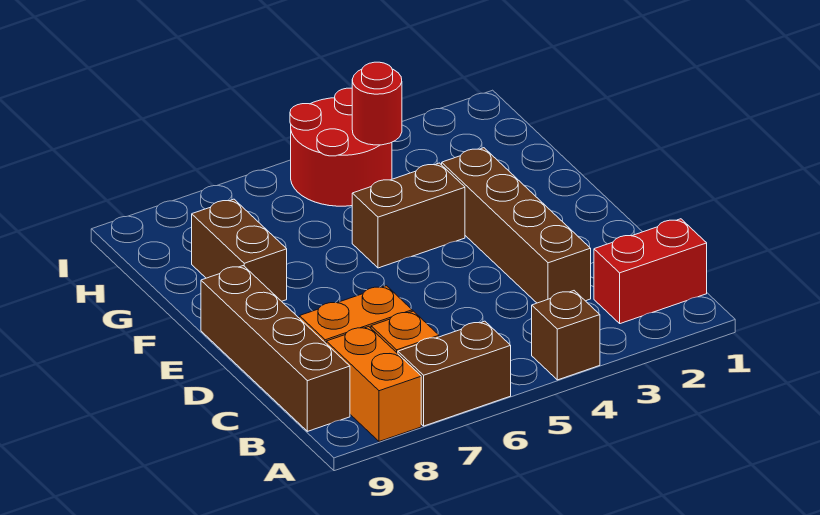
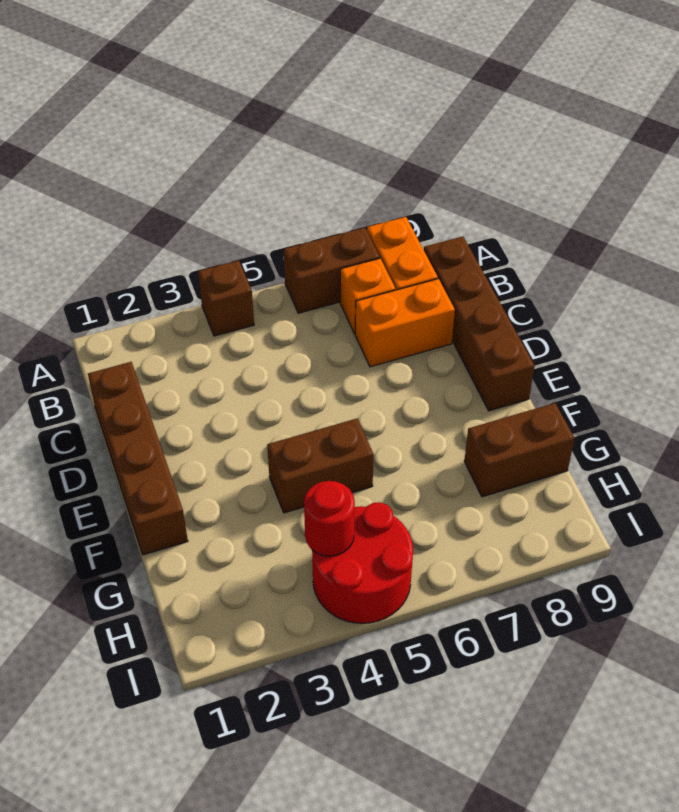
red brick B1:B2 level 1 -> none
brown brick C3:F3 level 1 -> brown brick C1:F1 level 1
brown brick F8:G8 level 1 -> brown brick G8:G9 level 1

